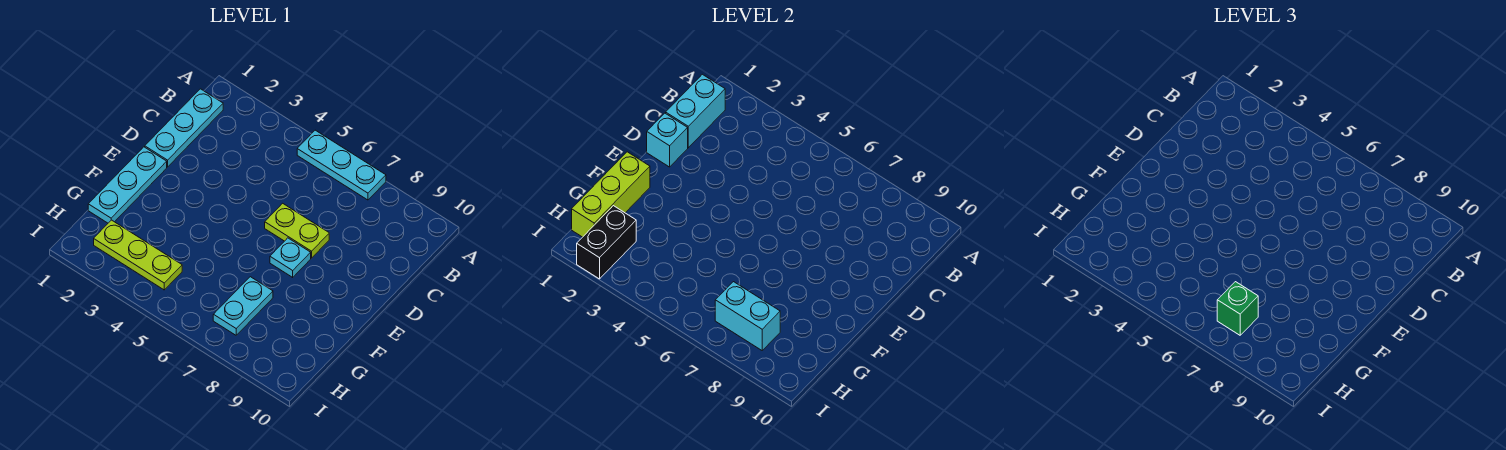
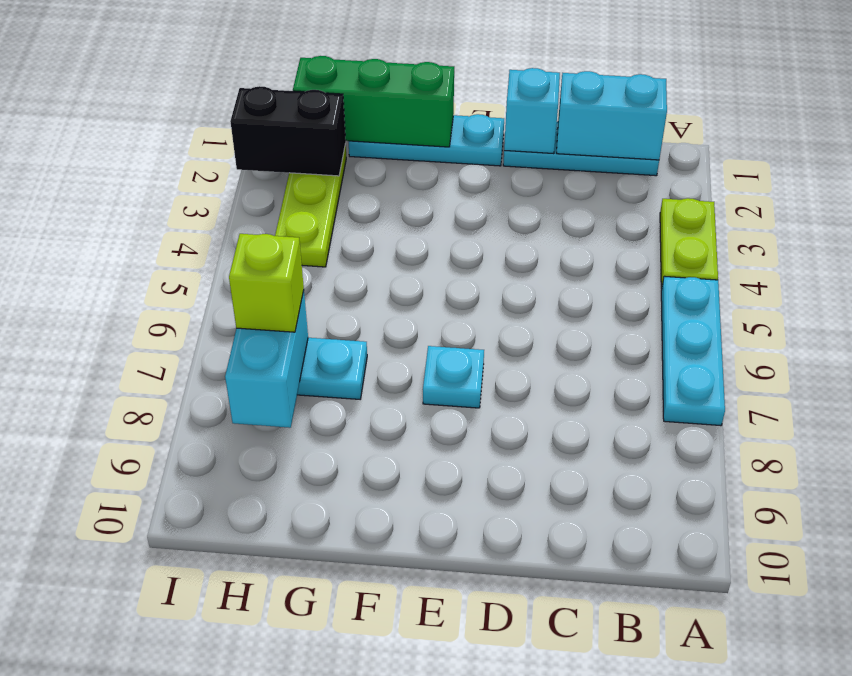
lime plate D6:D7 level 1 -> lime plate A3:A4 level 1
lime brick F1:H1 level 2 -> green brick F1:H1 level 2
green brick H7 level 3 -> lime brick H7 level 3

